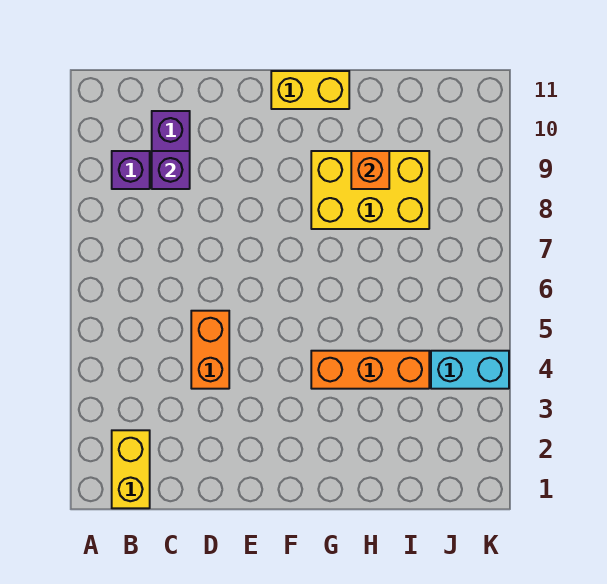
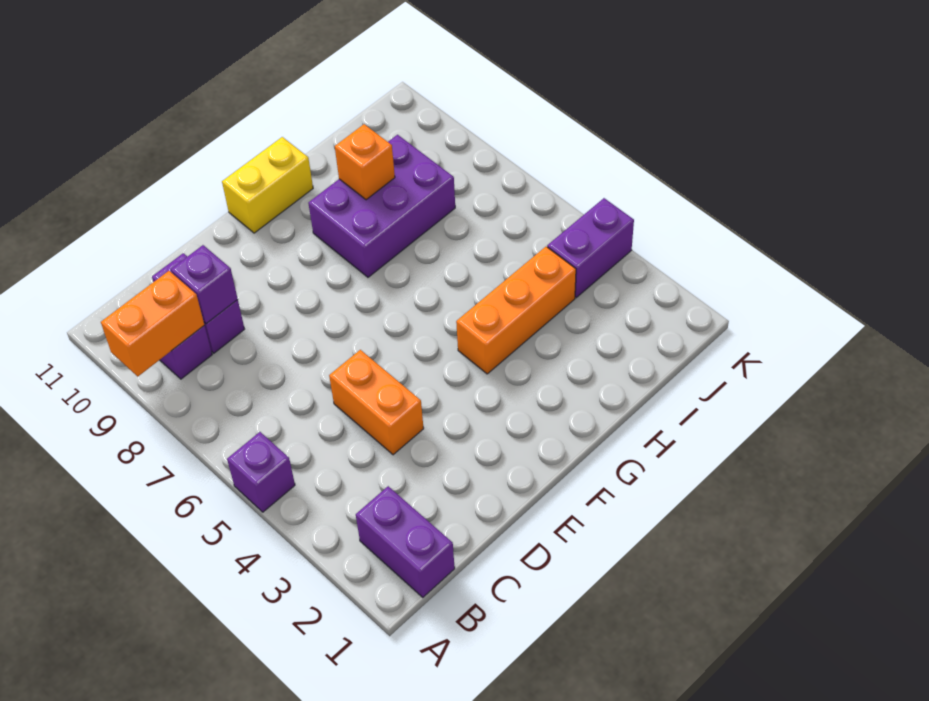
none -> purple brick A5 level 1
none -> orange brick A9:B9 level 2
yellow brick B1:B2 level 1 -> purple brick B1:B2 level 1
yellow brick G8:I9 level 1 -> purple brick G8:I9 level 1
cyan brick J4:K4 level 1 -> purple brick J4:K4 level 1

